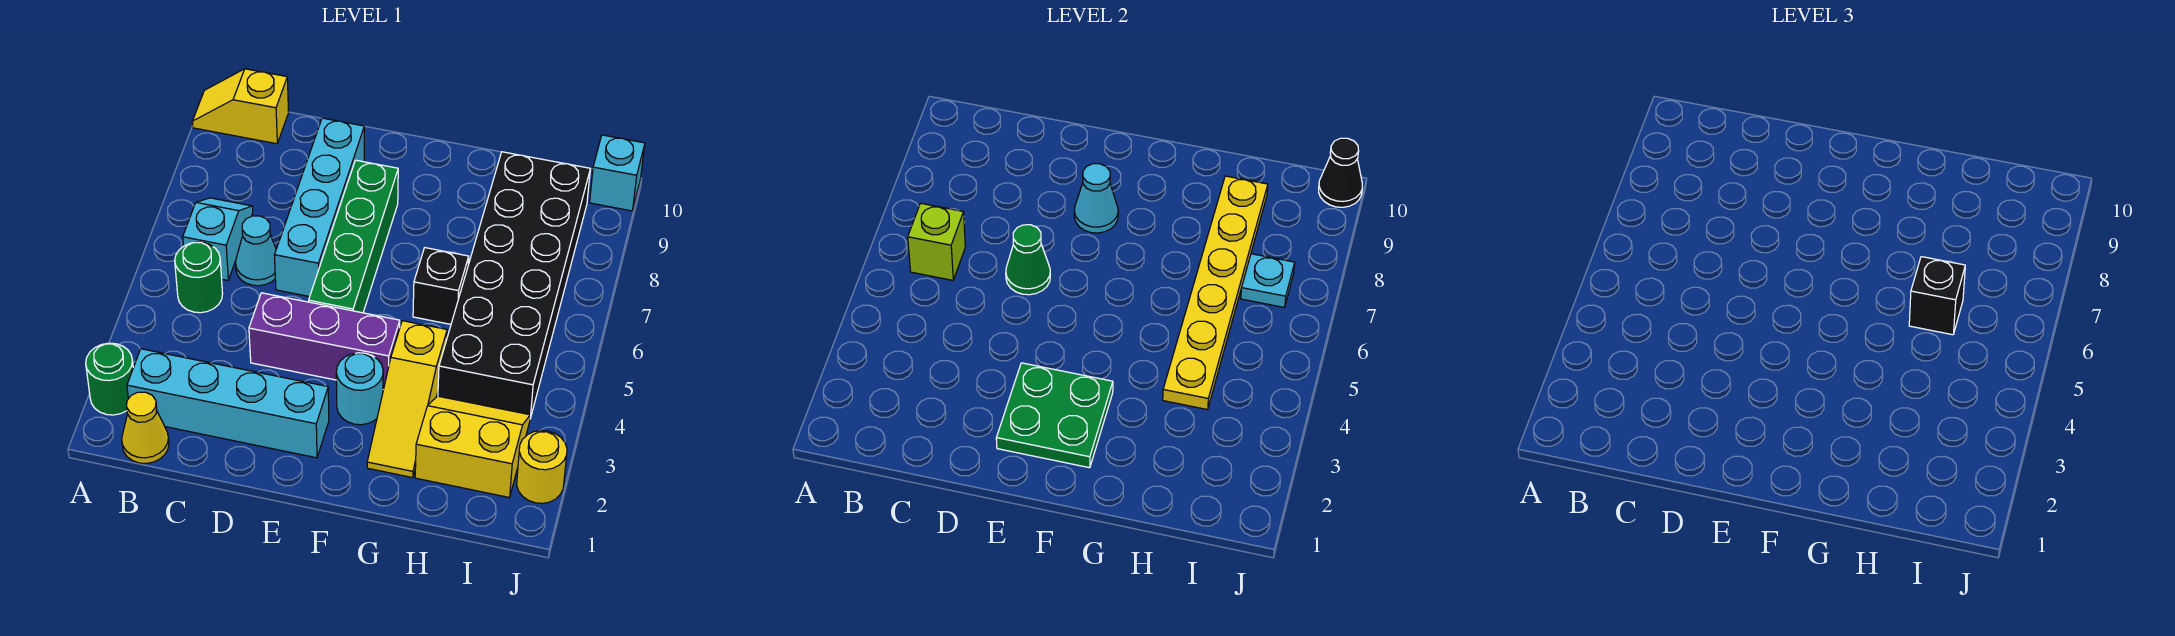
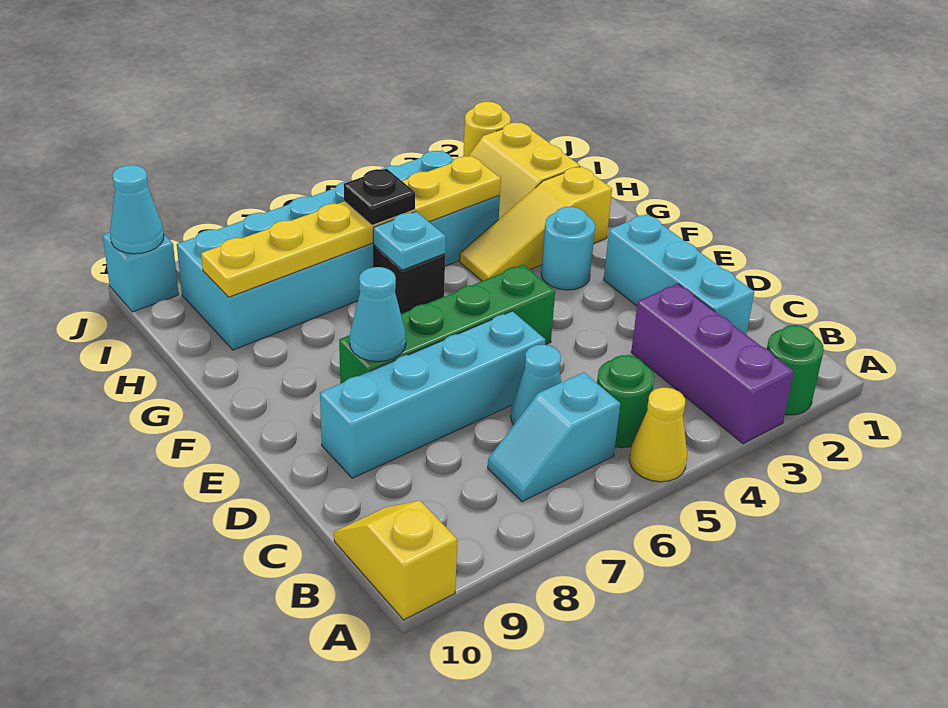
yellow slope A10:B10 level 1 top B -> yellow slope A10:B10 level 1 top A
yellow cone B1 level 1 -> yellow cone A5 level 1
cyan brick B2:E2 level 1 -> cyan brick C2:E2 level 1
lime brick B6 level 2 -> none
purple brick D4:F4 level 1 -> purple brick A3:C3 level 1
green cone D6 level 2 -> none
green plate E2:F3 level 2 -> none
yellow slope G2:G4 level 1 top 4 -> yellow slope G2:G4 level 1 top 2
black brick H4:I9 level 1 -> cyan brick H4:I9 level 1
black brick H6 level 3 -> black plate H6 level 3
cyan plate I7 level 2 -> cyan plate G6 level 2
black cone J10 level 2 -> cyan cone J10 level 2

